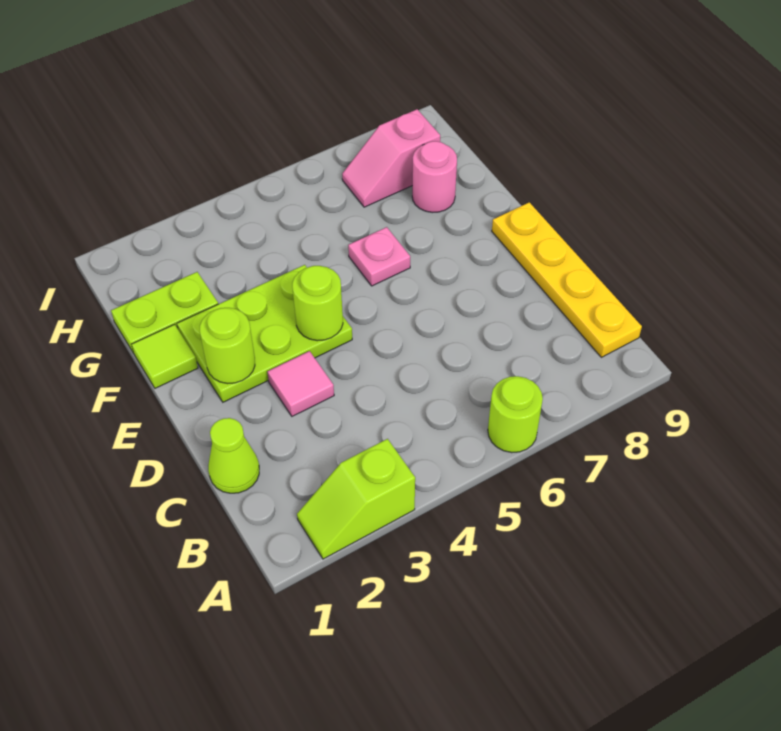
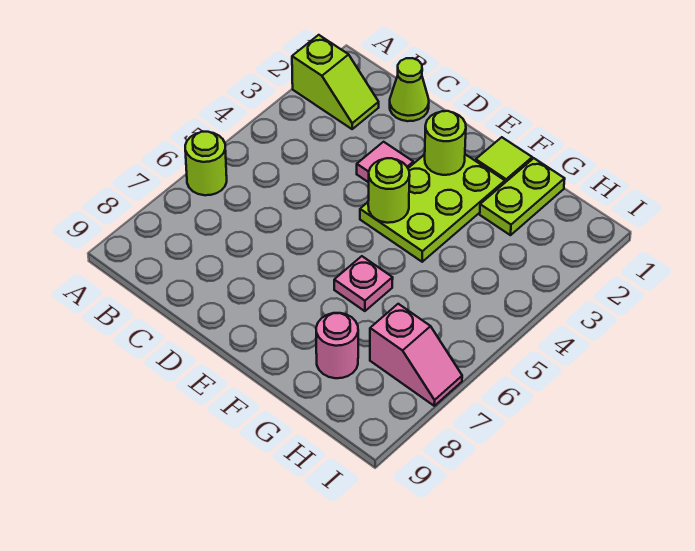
lime slope A2:A3 level 1 top 3 -> lime slope A2:B2 level 1 top A
yellow plate B9:E9 level 1 -> none
pink slope H7:H8 level 1 top 8 -> pink slope H7:I7 level 1 top H

